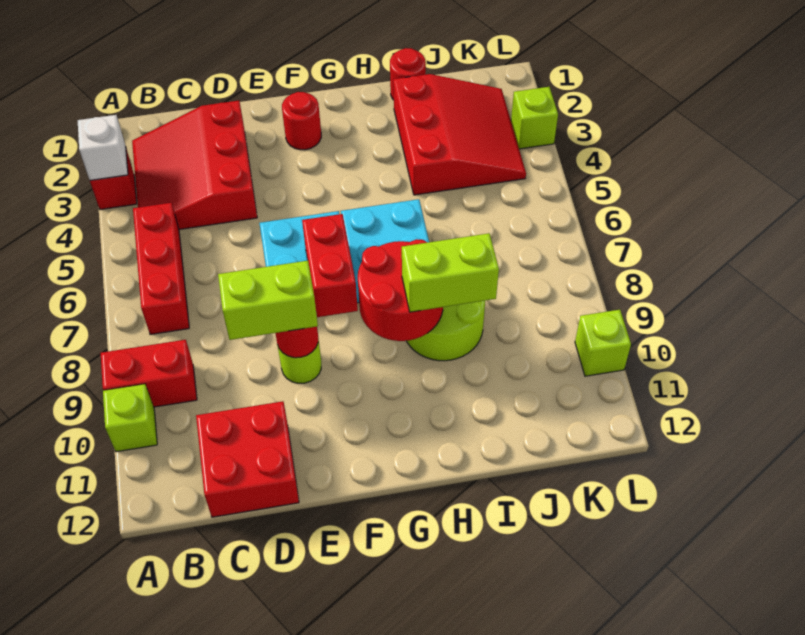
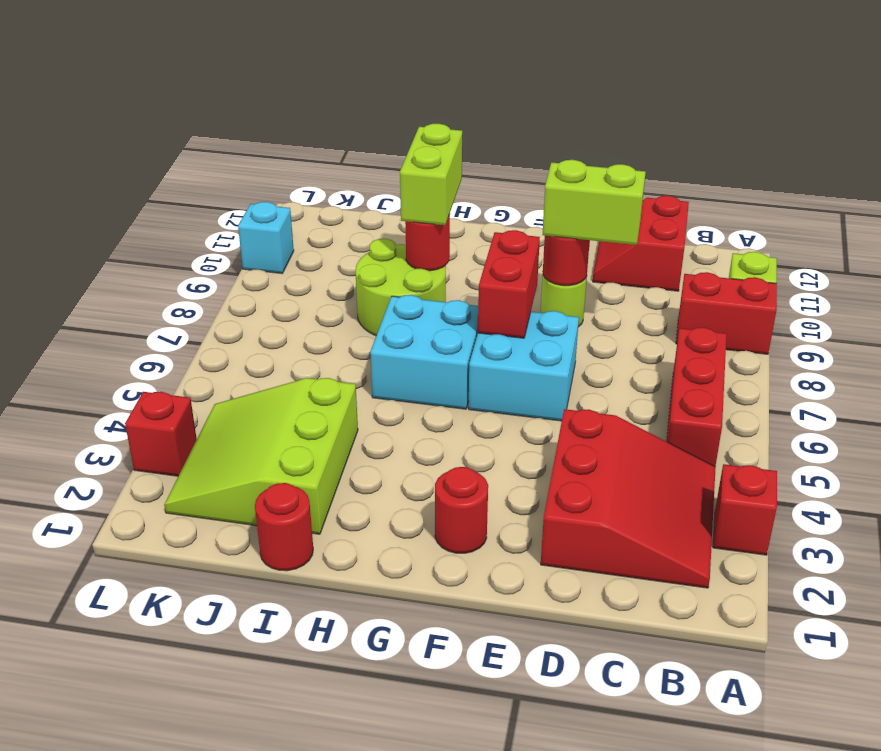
white brick A3 level 2 -> none
red brick C11:D12 level 1 -> red slope C11:D12 level 1 top C
red round brick G8:H9 level 2 -> red round brick H9 level 2
lime brick H9:I9 level 3 -> lime brick H9:H10 level 3
red slope I2:K4 level 1 top I -> lime slope I2:K4 level 1 top I
lime brick L3 level 1 -> red brick L3 level 1
lime brick L10 level 1 -> cyan brick L10 level 1

